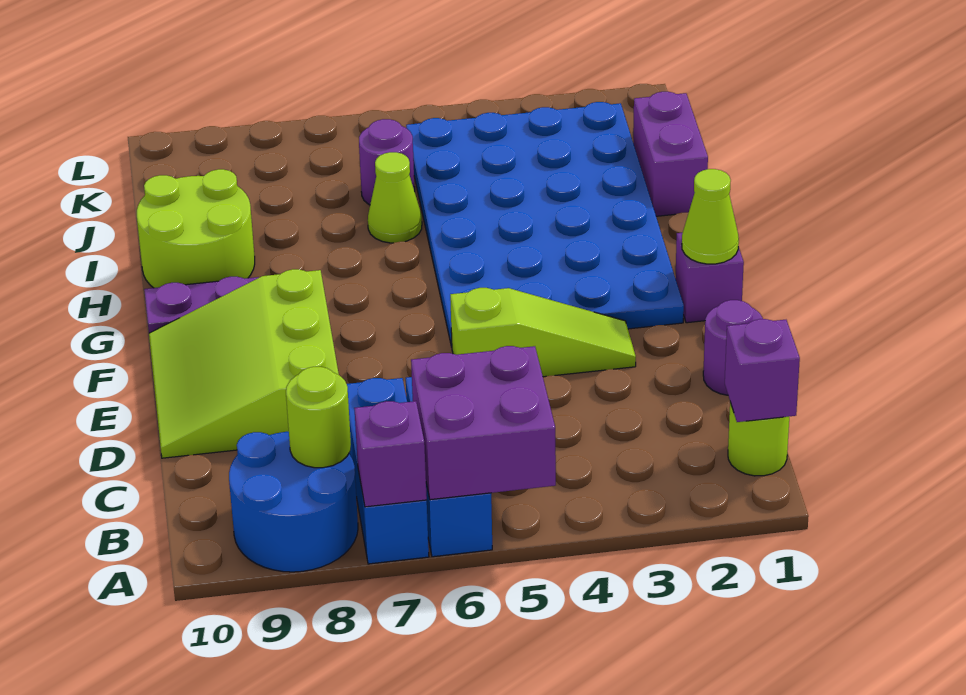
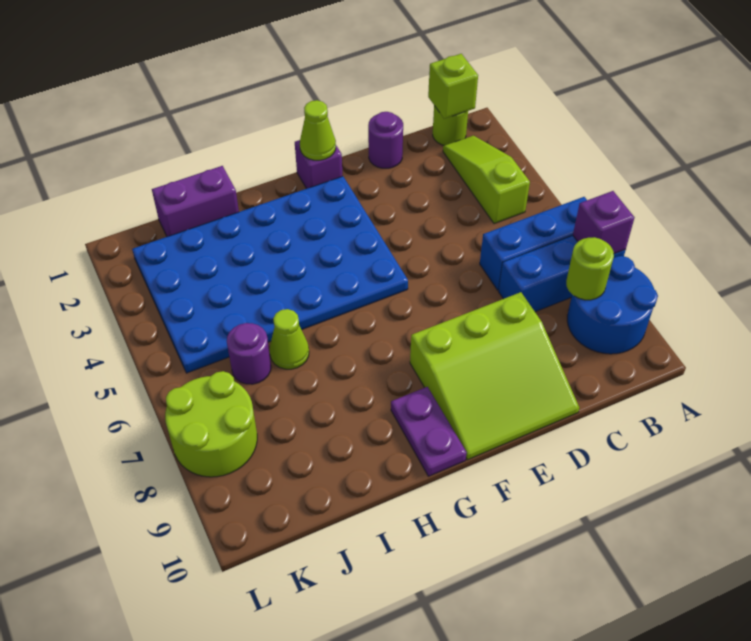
purple brick A5:B6 level 2 -> none
purple brick B1 level 2 -> lime brick B1 level 2
lime slope E3:E5 level 1 top 5 -> lime slope B2:B4 level 1 top 4
lime round brick H9:I10 level 1 -> lime round brick K7:L8 level 1

